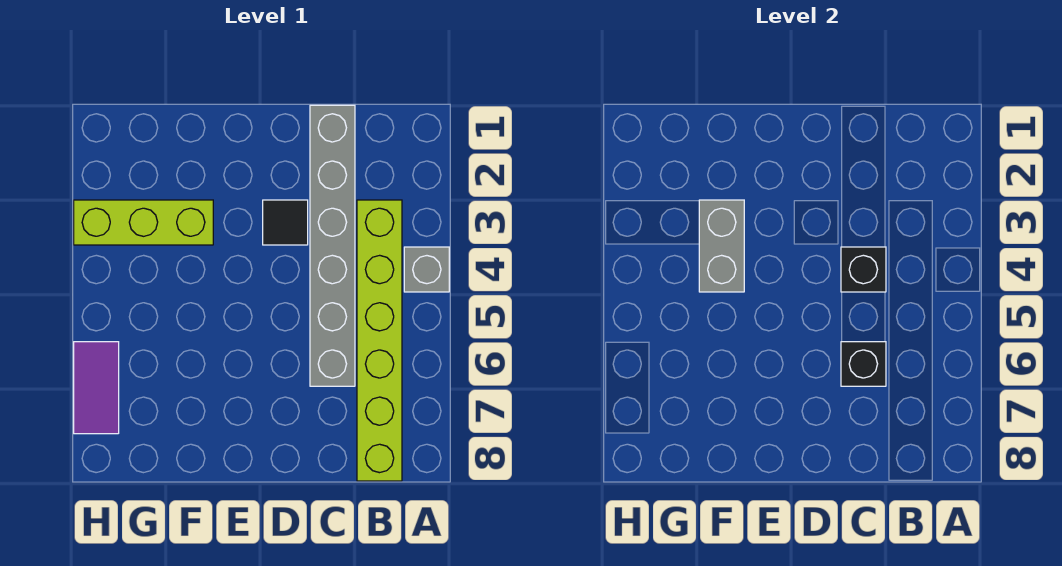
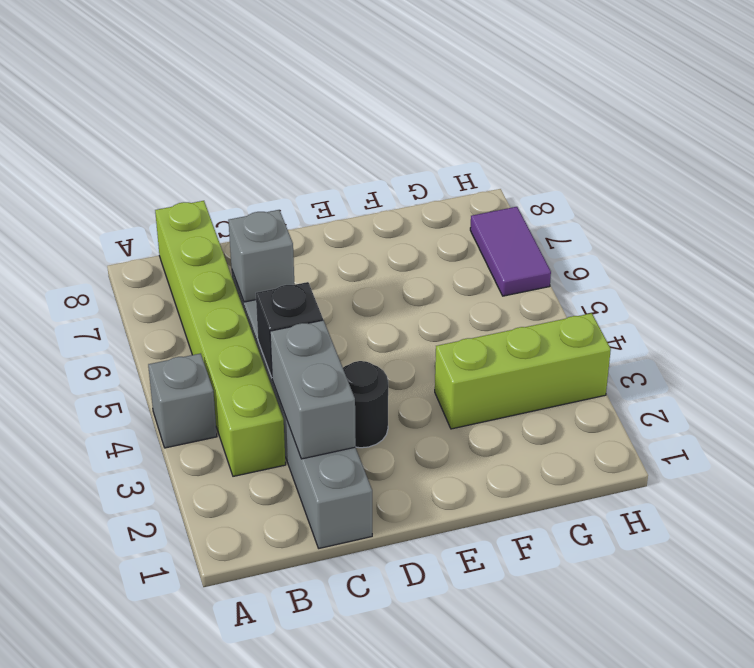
black brick C6 level 2 -> grey brick C6 level 2
black tile D3 level 1 -> black round brick D3 level 1
grey brick F3:F4 level 2 -> grey brick C2:C3 level 2

